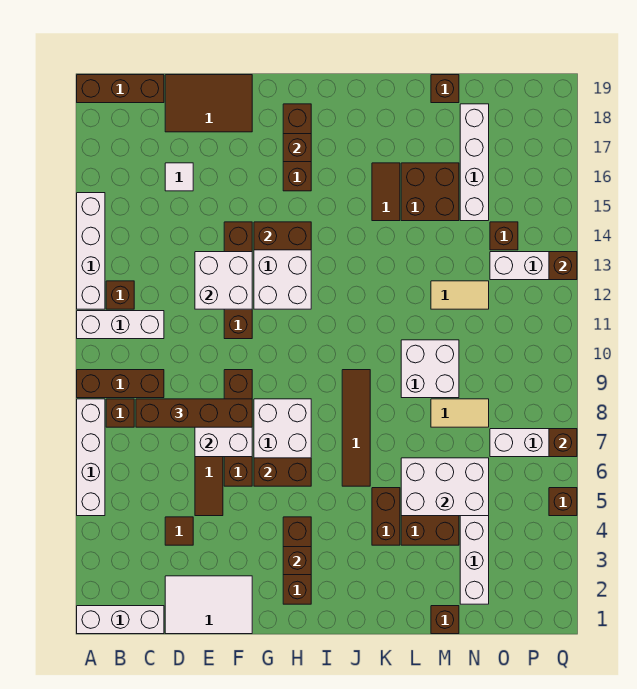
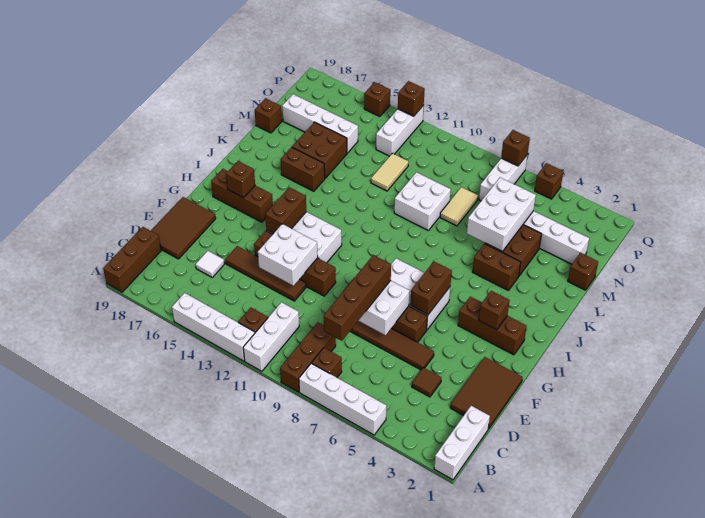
white tile D1:F2 level 1 -> brown tile D1:F2 level 1
brown tile J6:J9 level 1 -> brown tile E12:E15 level 1
brown tile K15:K16 level 1 -> brown brick K15:K16 level 1
brown brick O14 level 1 -> brown brick Q15 level 1

